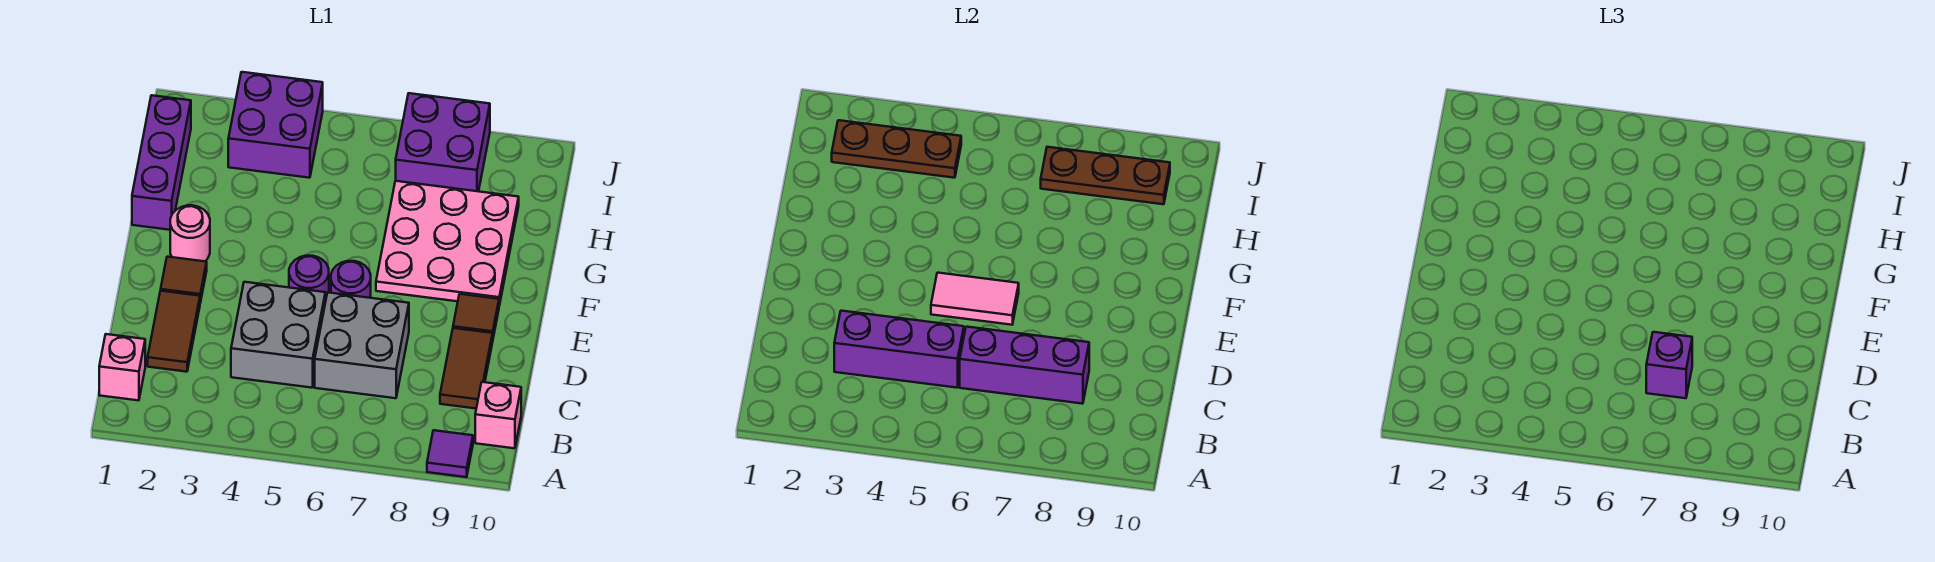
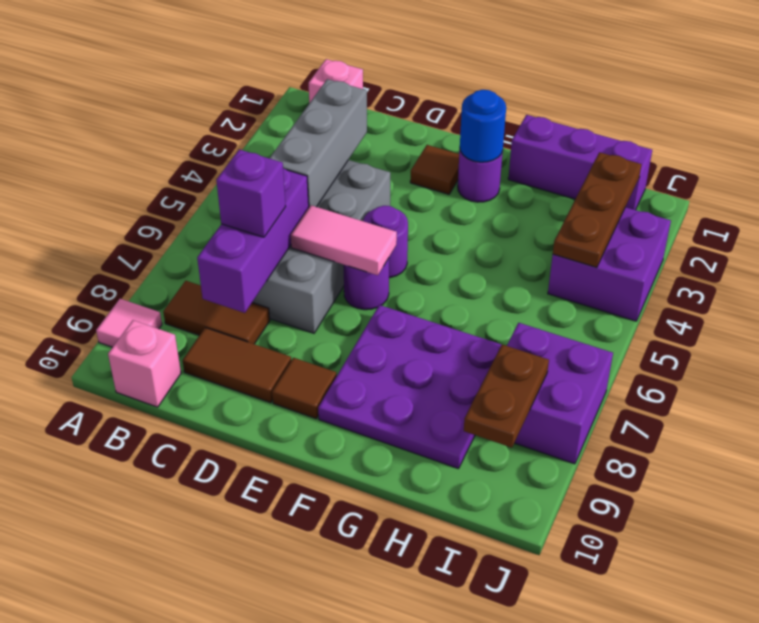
purple tile A9 level 1 -> pink tile A9 level 1
brown tile C2:D2 level 1 -> brown tile B8:C8 level 1
purple brick C3:C5 level 2 -> grey brick C3:C5 level 2
pink tile E5:E6 level 2 -> pink tile D6:E6 level 2
pink round brick F2 level 1 -> purple round brick F2 level 1
none -> blue round brick F2 level 2
pink plate F7:H9 level 1 -> purple plate F7:H9 level 1
brown plate I7:I9 level 2 -> brown plate I8:I9 level 2

